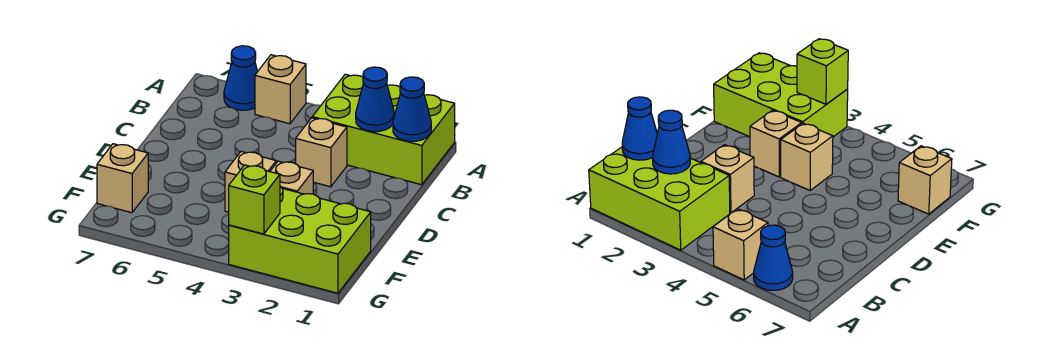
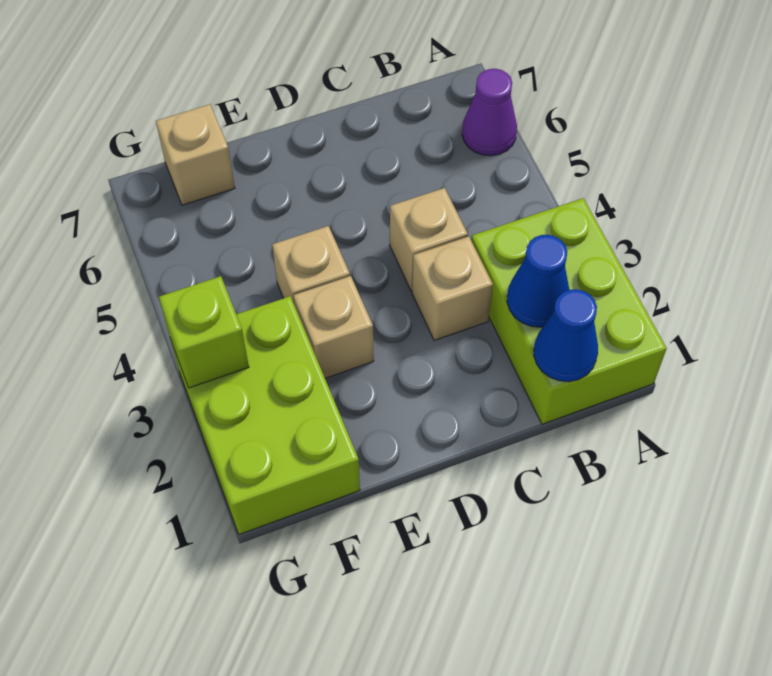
tan brick A5 level 1 -> tan brick C4 level 1
blue cone A6 level 1 -> purple cone A6 level 1

